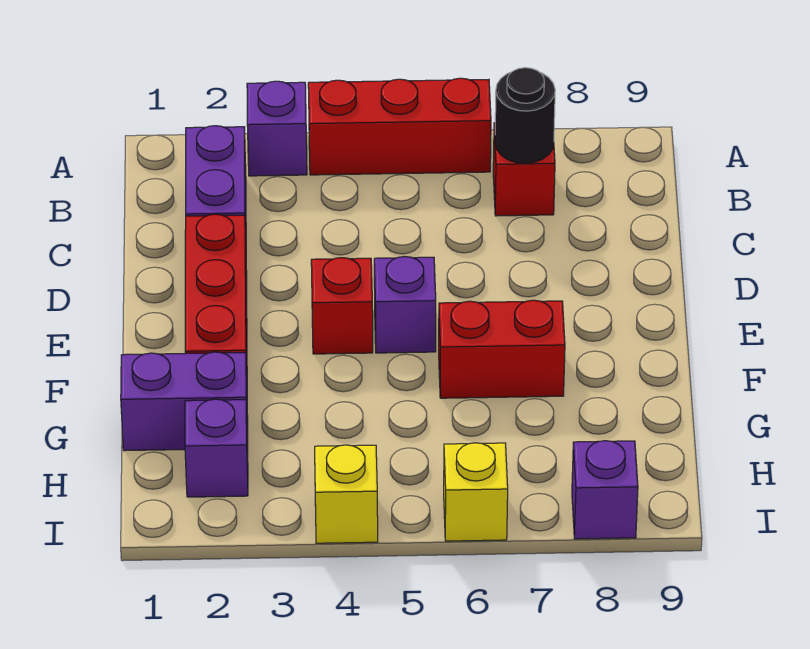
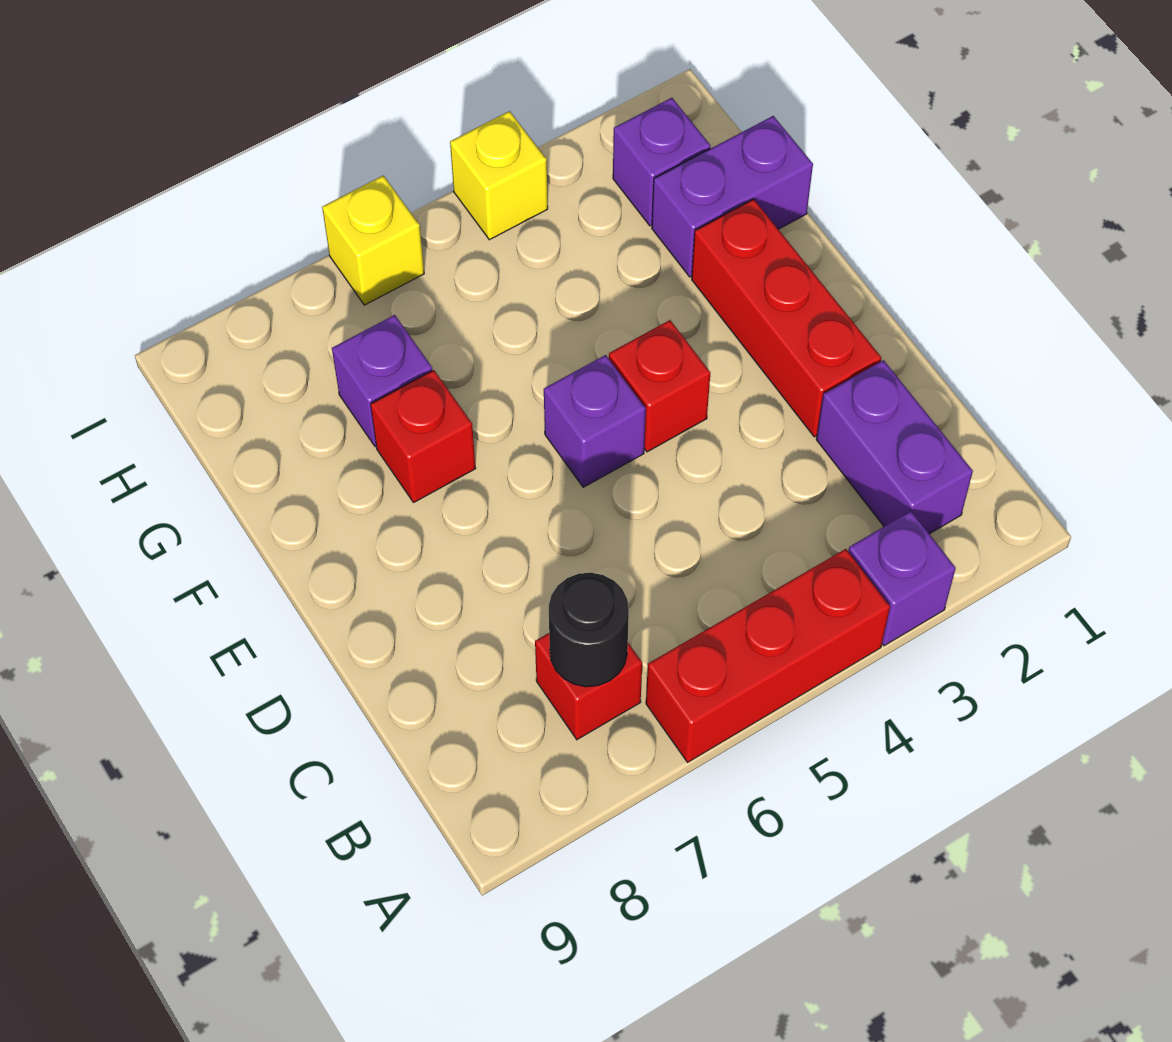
red brick F6:F7 level 1 -> red brick F7 level 1
purple brick I8 level 1 -> purple brick G7 level 1

